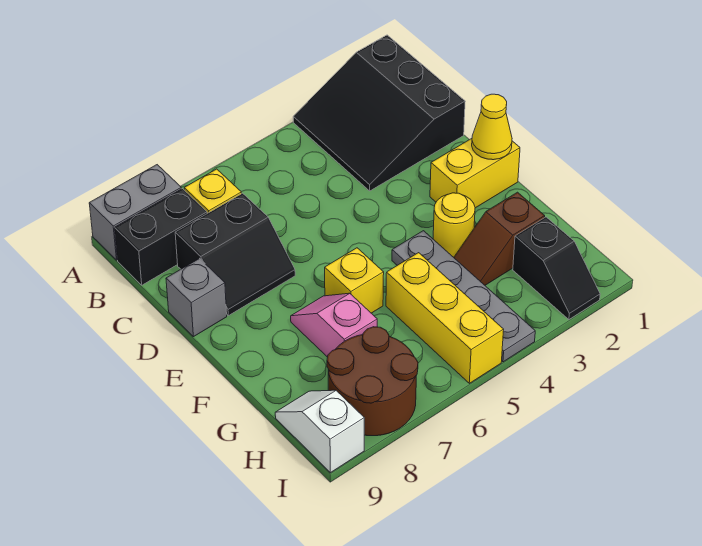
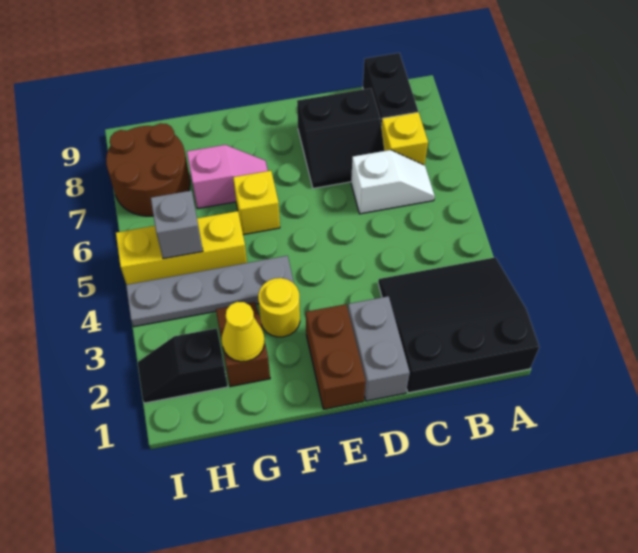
grey brick A8:A9 level 1 -> grey brick D1:D2 level 1
black slope C7:D8 level 1 top C -> black slope C7:D8 level 1 top 8
grey brick D9 level 1 -> grey brick H5 level 2
yellow brick E1:E2 level 1 -> brown brick E1:E2 level 1
yellow cone E1 level 2 -> yellow cone G2 level 2
white slope H9:I9 level 1 top I -> white slope B6:C6 level 1 top C

